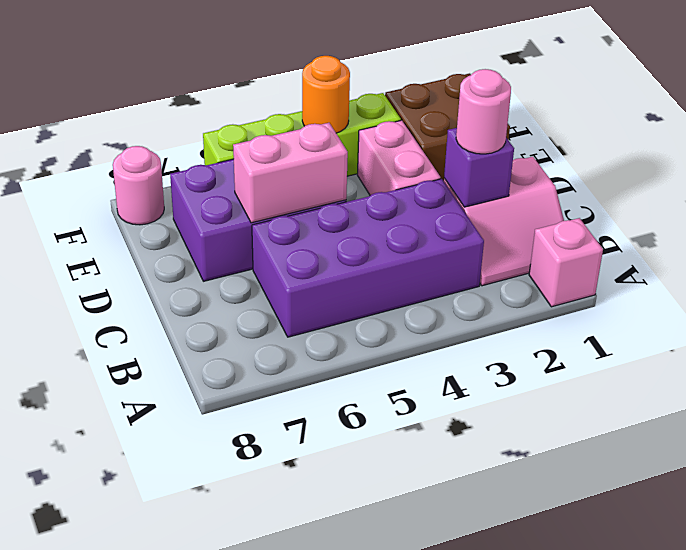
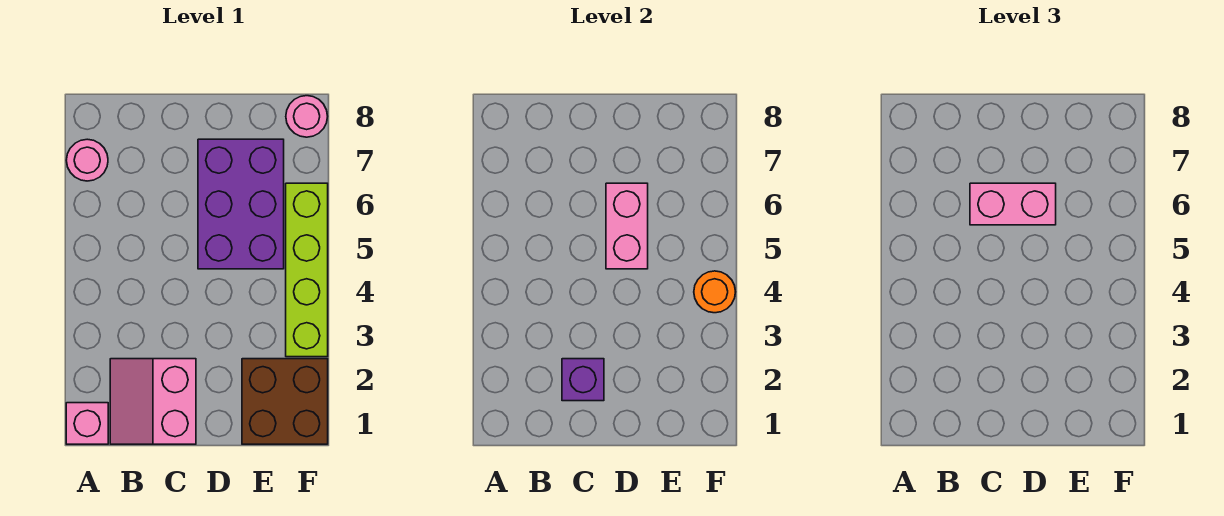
purple brick B3:C6 level 1 -> none
pink round brick C2 level 3 -> pink round brick A7 level 1
pink brick D3:E3 level 1 -> pink brick C6:D6 level 3

